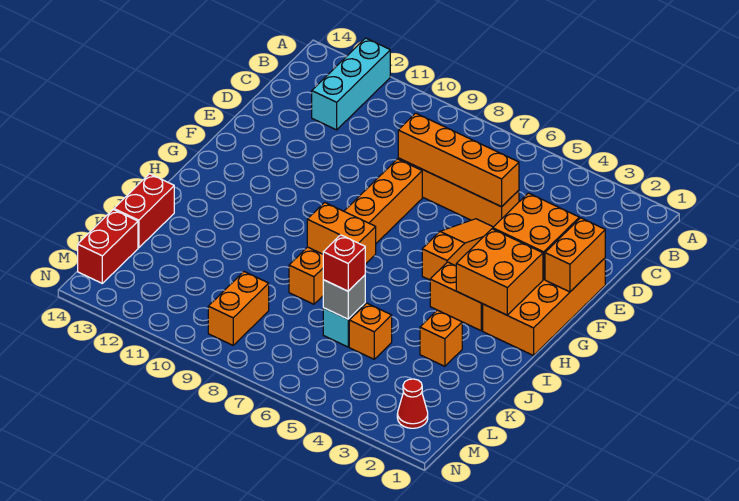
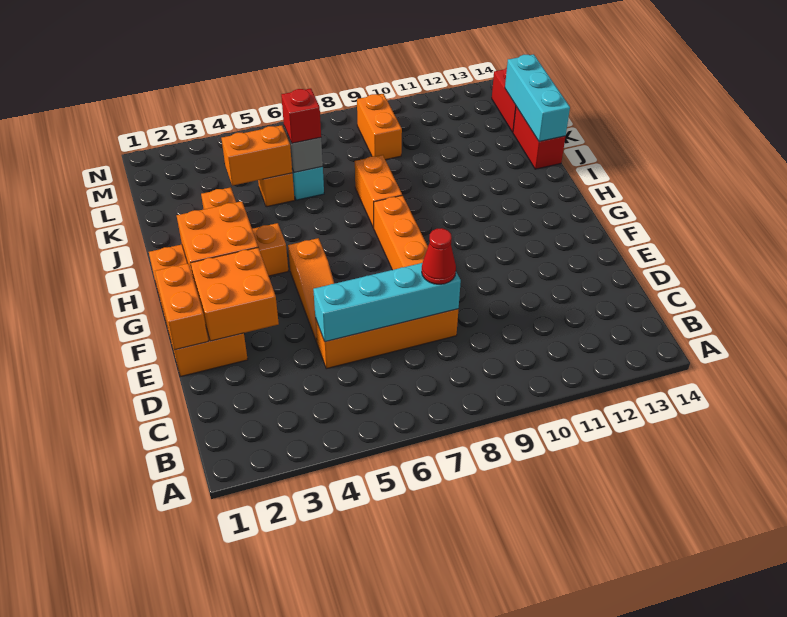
cyan brick A12:C12 level 1 -> cyan brick J14:L14 level 2
orange brick D5:D8 level 2 -> cyan brick D5:D8 level 2
orange brick I7:I8 level 2 -> orange brick K4:K5 level 2
red cone M2 level 1 -> red cone D8 level 3

